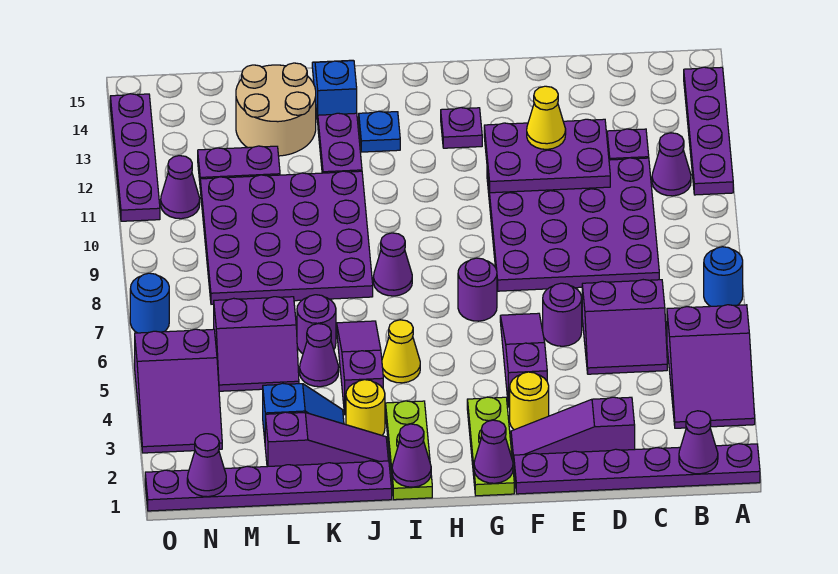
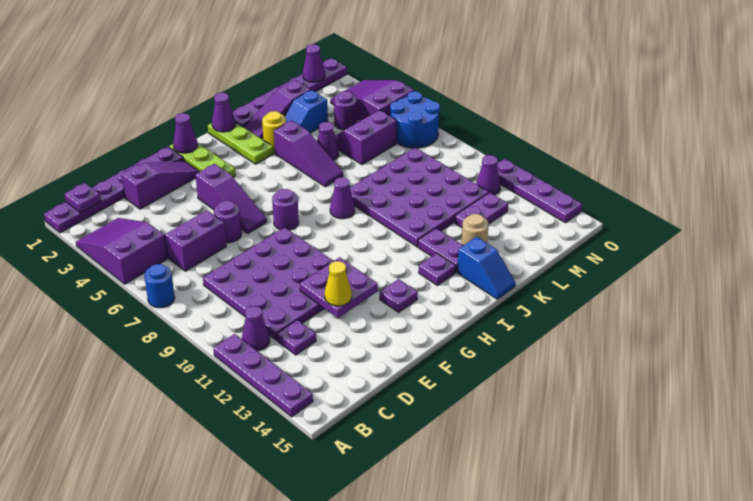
purple cone B1 level 2 -> purple plate B1 level 2
purple plate D11:F12 level 2 -> purple plate E11:F12 level 2
yellow round brick F3 level 1 -> none
yellow cone I5 level 1 -> none
blue plate I13 level 1 -> purple plate I13 level 1
purple round brick K6 level 1 -> purple round brick M4 level 1
tan round brick K13:L14 level 1 -> tan round brick K13 level 1
blue round brick O7 level 1 -> blue round brick N6:O7 level 1

